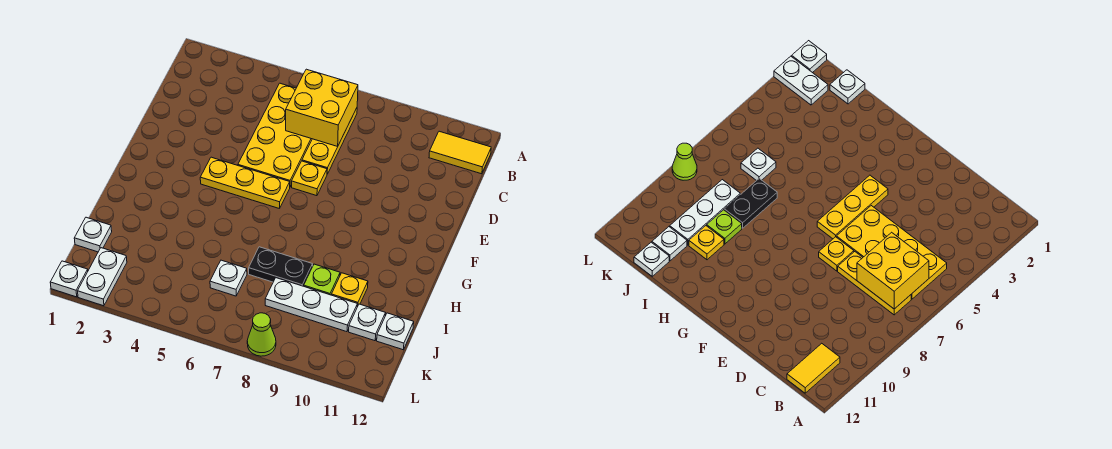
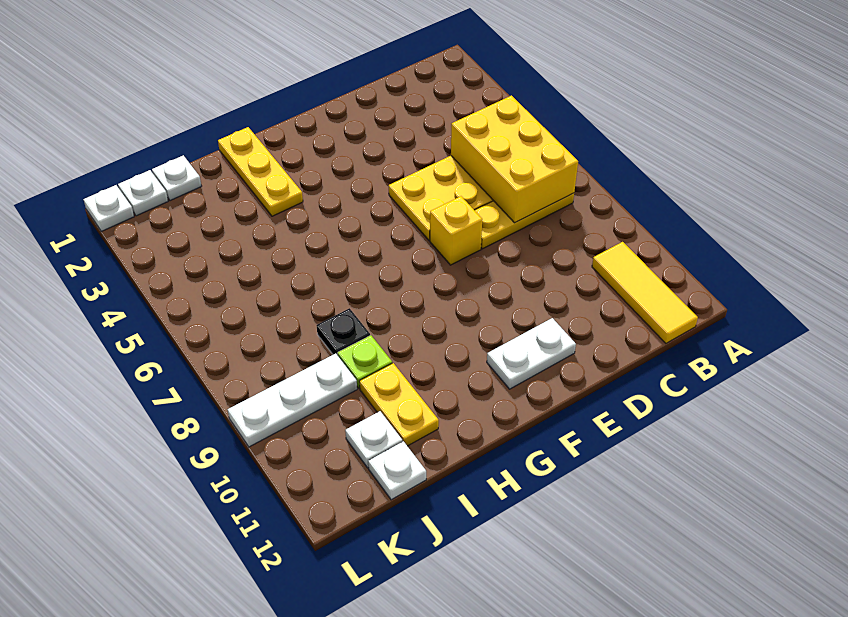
yellow brick B6:C7 level 2 -> yellow brick B5:C7 level 2
yellow tile B11:B12 level 1 -> yellow tile B10:B12 level 1
yellow plate E7 level 1 -> yellow brick E7 level 1
yellow plate F4:F6 level 1 -> yellow plate H1:H3 level 1
black plate I7:I8 level 1 -> black plate I8 level 1
yellow plate I10 level 1 -> yellow plate I10:I11 level 1
white plate J6 level 1 -> white plate K1 level 1
white plate J8:J10 level 1 -> white plate J9:L9 level 1
white plate K2:L2 level 1 -> white plate E11:F11 level 1
lime cone L8 level 1 -> none

